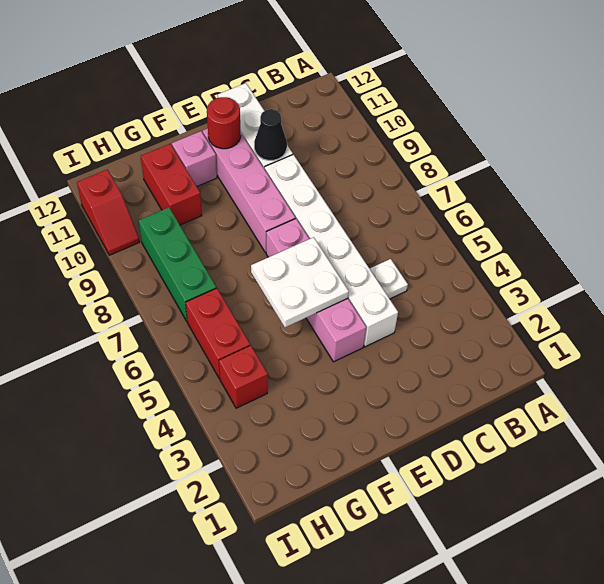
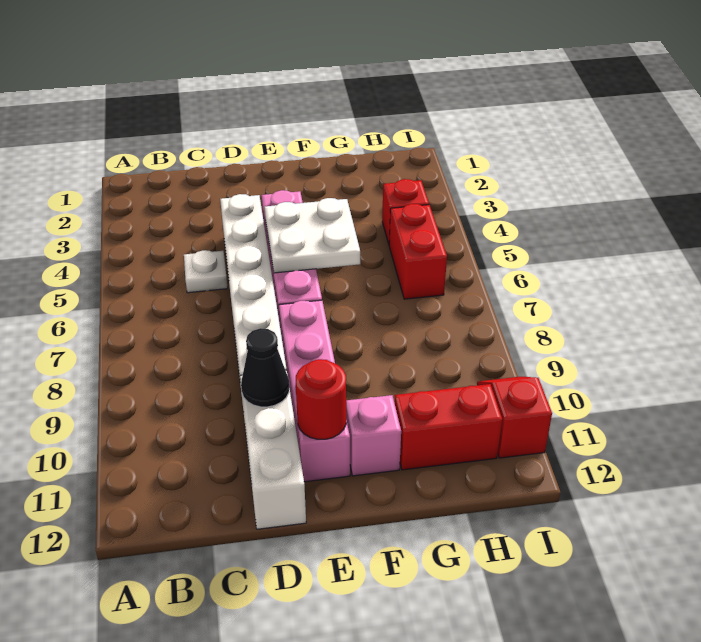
red brick G10:G11 level 1 -> red brick G11:H11 level 1
green brick H7:H9 level 1 -> none

